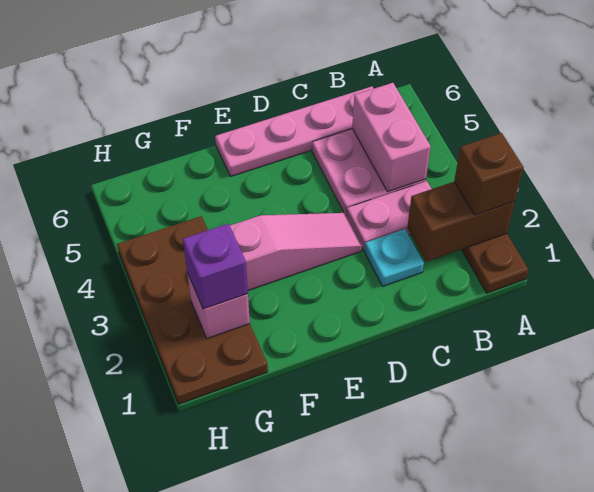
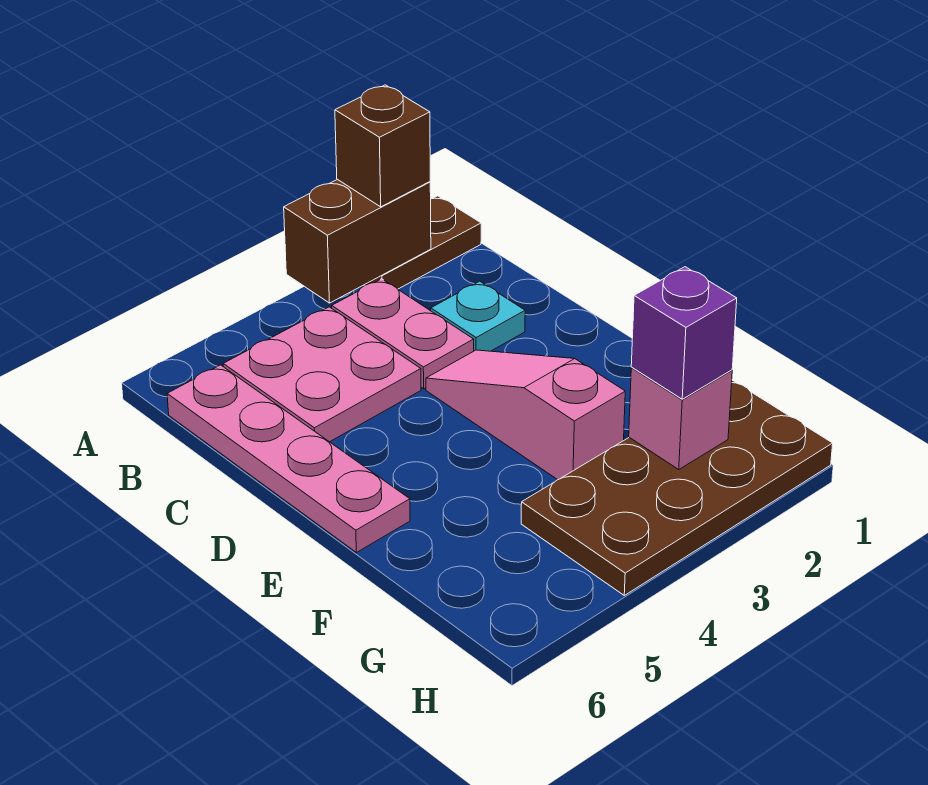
brown brick A2:B2 level 2 -> brown brick A2:A3 level 2
pink brick B4:B5 level 2 -> none

